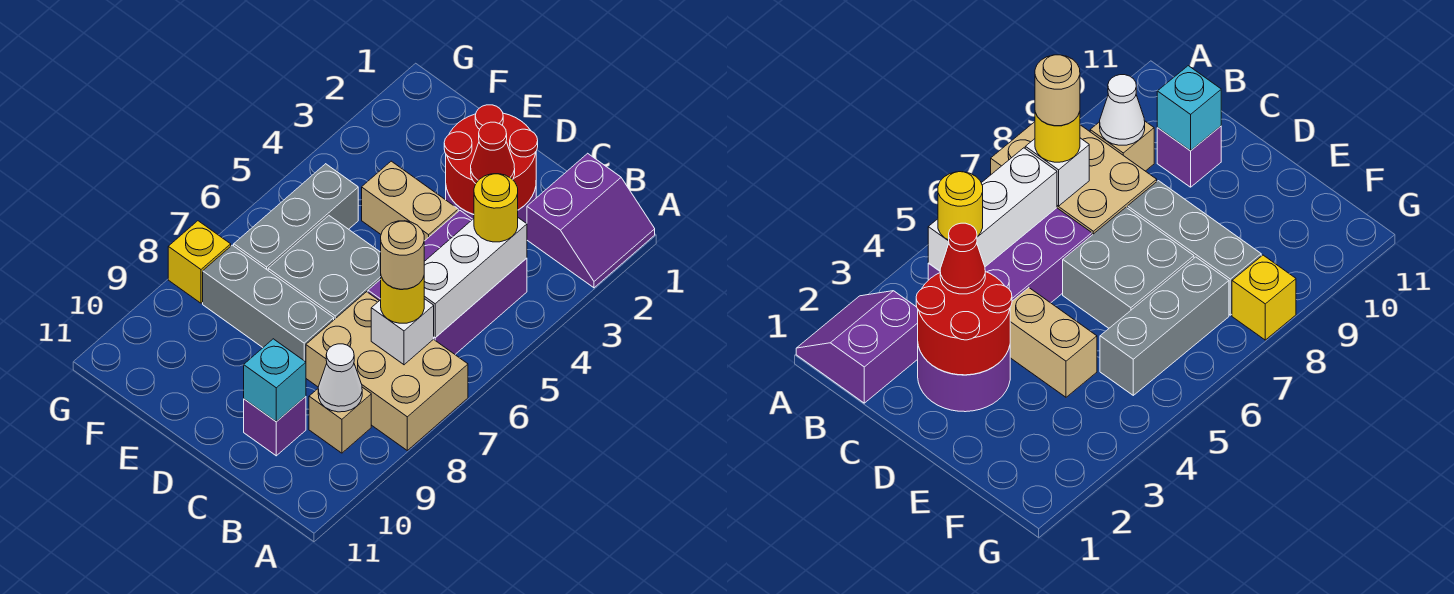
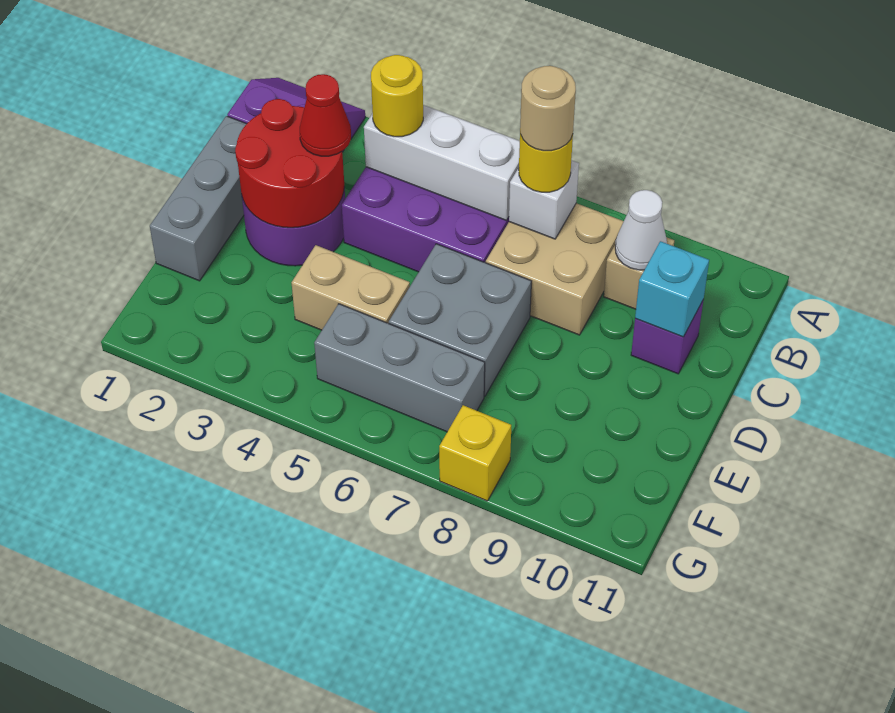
tan brick A7:C8 level 1 -> tan brick B7:C8 level 1
tan brick D4:E4 level 1 -> tan brick E4:E5 level 1
grey brick D8:F8 level 1 -> grey brick C1:E1 level 1

